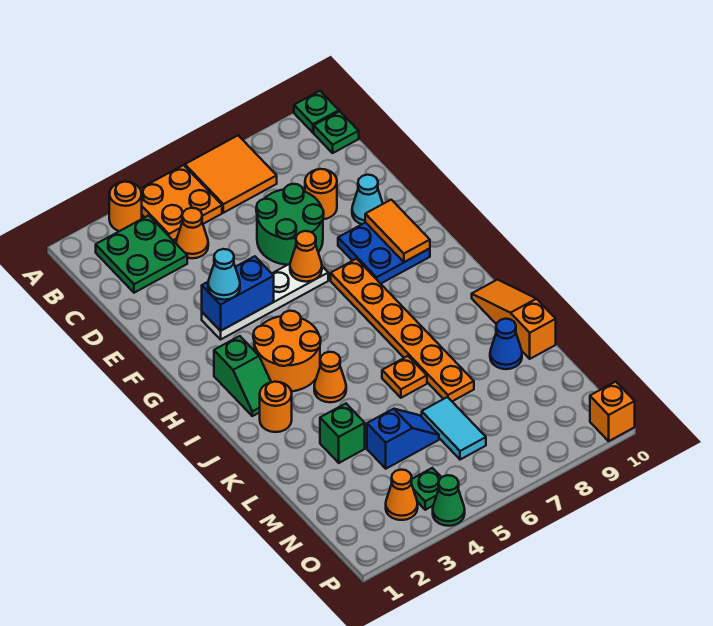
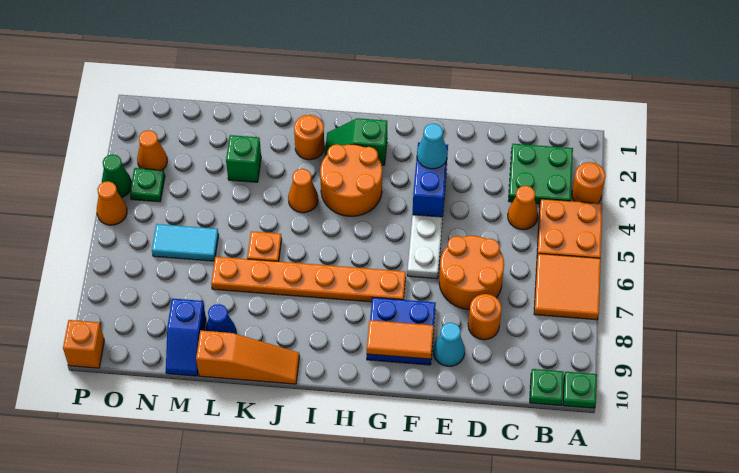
green round brick D6:E7 level 1 -> orange round brick D6:E7 level 1
orange cone F6 level 2 -> orange cone P5 level 1
blue slope M4:M5 level 1 top 4 -> blue slope M9:M10 level 1 top 9

